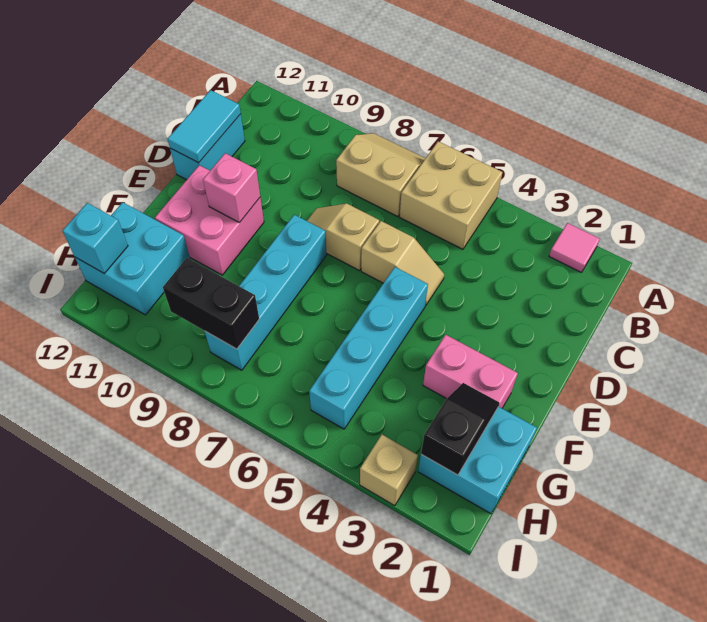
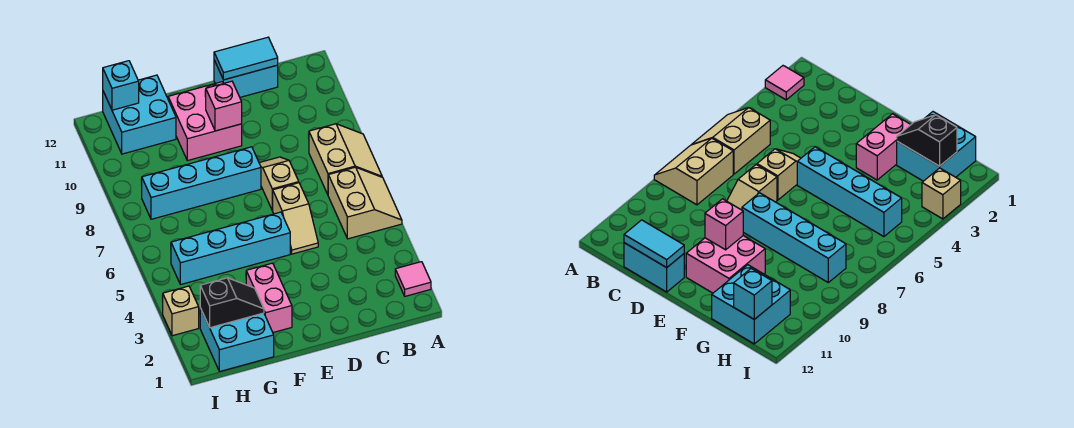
tan brick A5:B6 level 1 -> tan slope A5:B6 level 1 top B
black brick H8:H9 level 2 -> none

